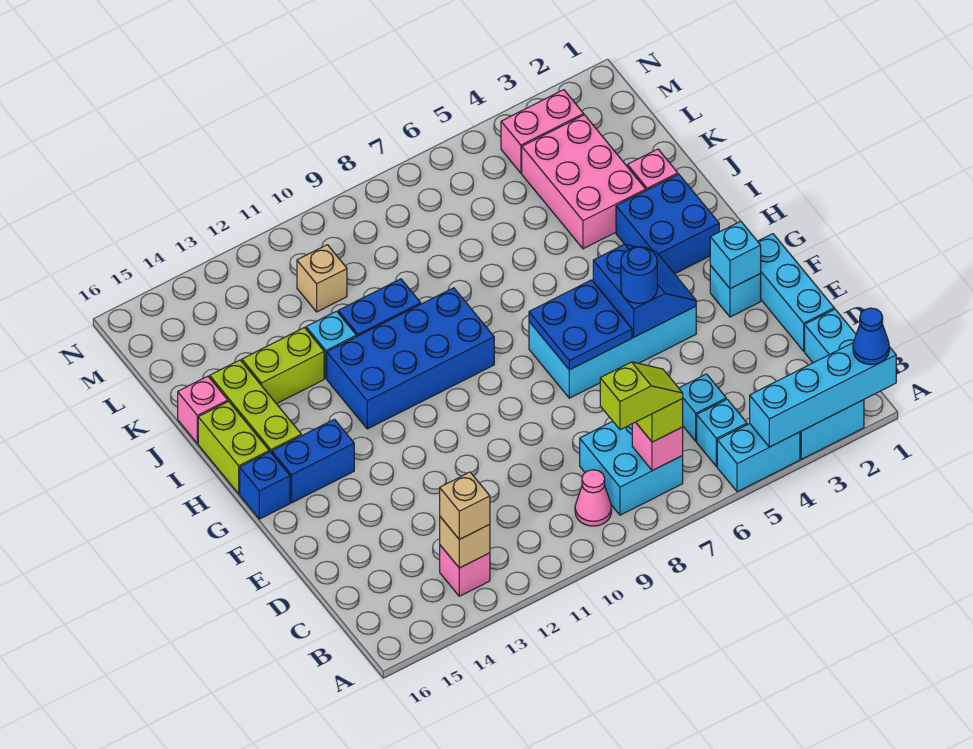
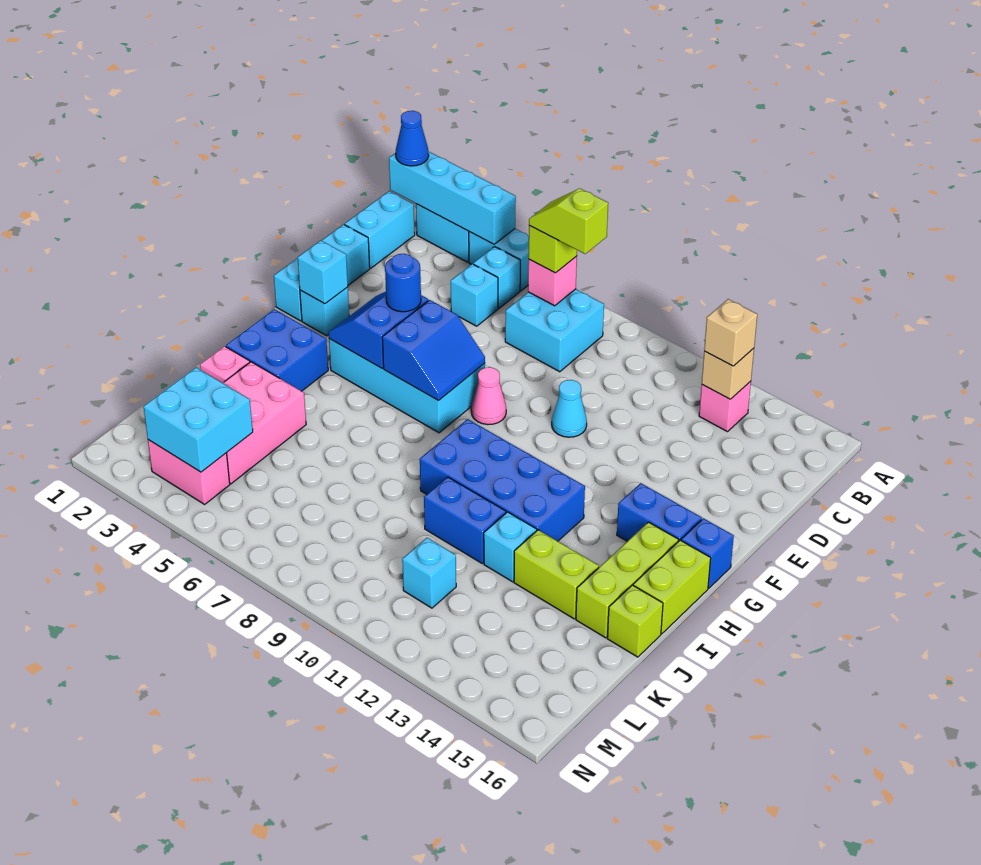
pink cone B9 level 1 -> pink cone F8 level 1
none -> cyan cone E10 level 1
blue plate F6:G7 level 2 -> blue slope F6:G7 level 2 top 6
pink brick J16 level 1 -> lime brick J16 level 1
none -> cyan brick L3:M4 level 2
tan brick L11 level 1 -> cyan brick L11 level 1

